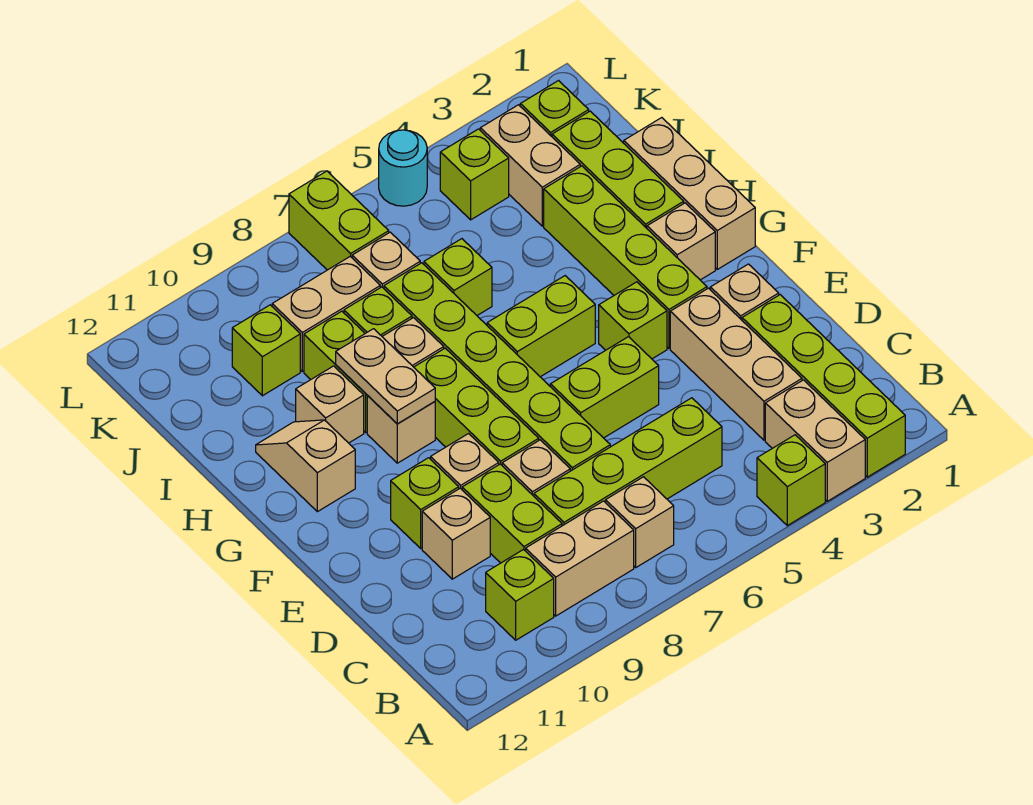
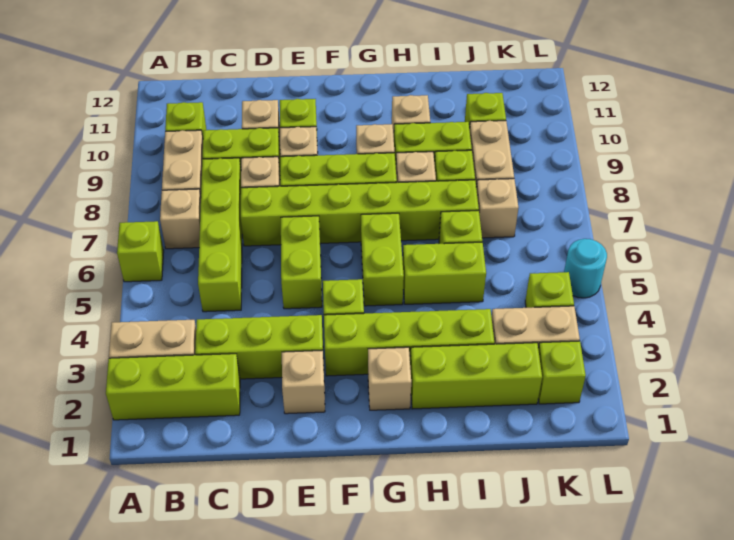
lime brick A2:D2 level 1 -> lime brick A2:C2 level 1
lime brick A4 level 1 -> lime brick A6 level 1
tan brick C3:E3 level 1 -> lime brick C3:E3 level 1
tan brick G1:I1 level 1 -> none
tan plate G9:H9 level 2 -> none
tan slope G11:H11 level 1 top G -> none
lime brick K7:L7 level 1 -> lime brick H5:I5 level 1

